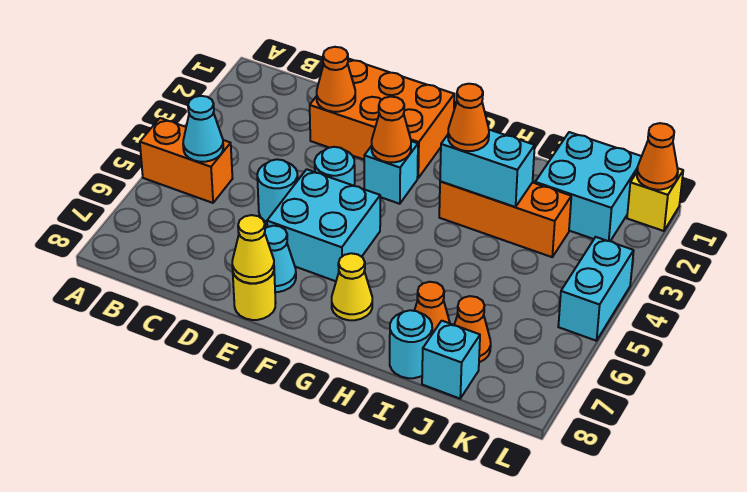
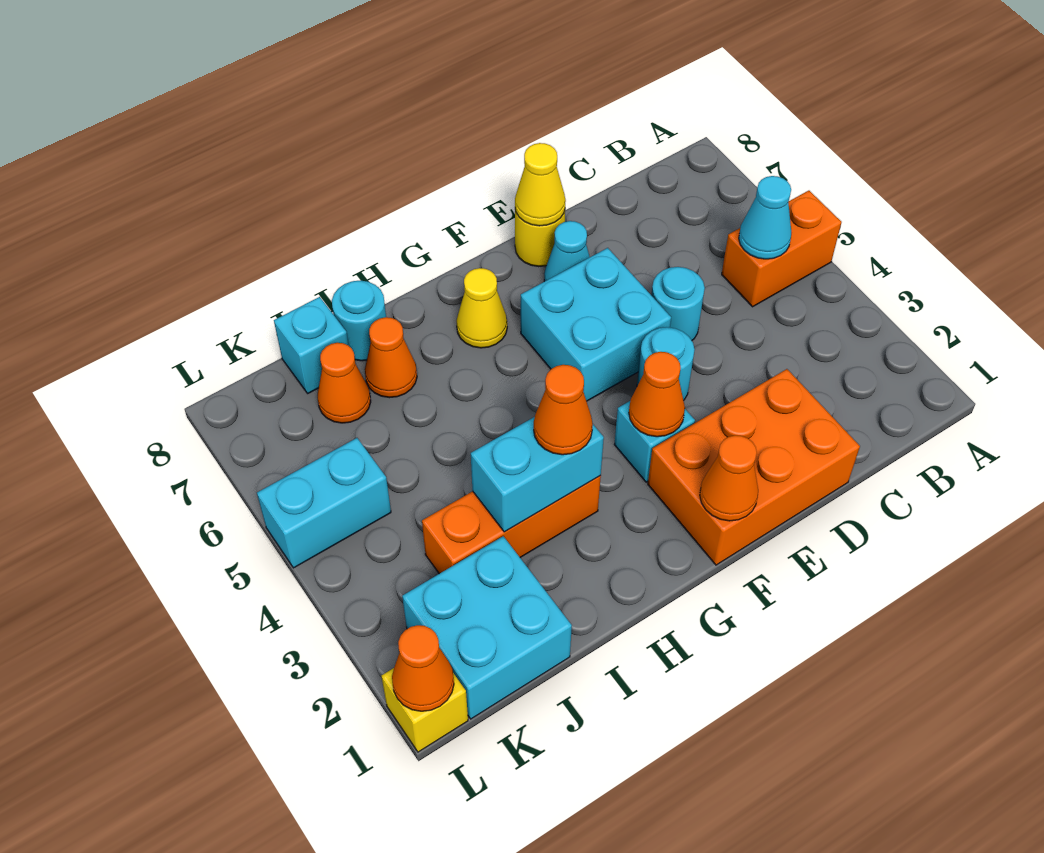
orange cone D2 level 2 -> orange cone F1 level 2
cyan brick L4:L5 level 1 -> cyan brick K5:L5 level 1

